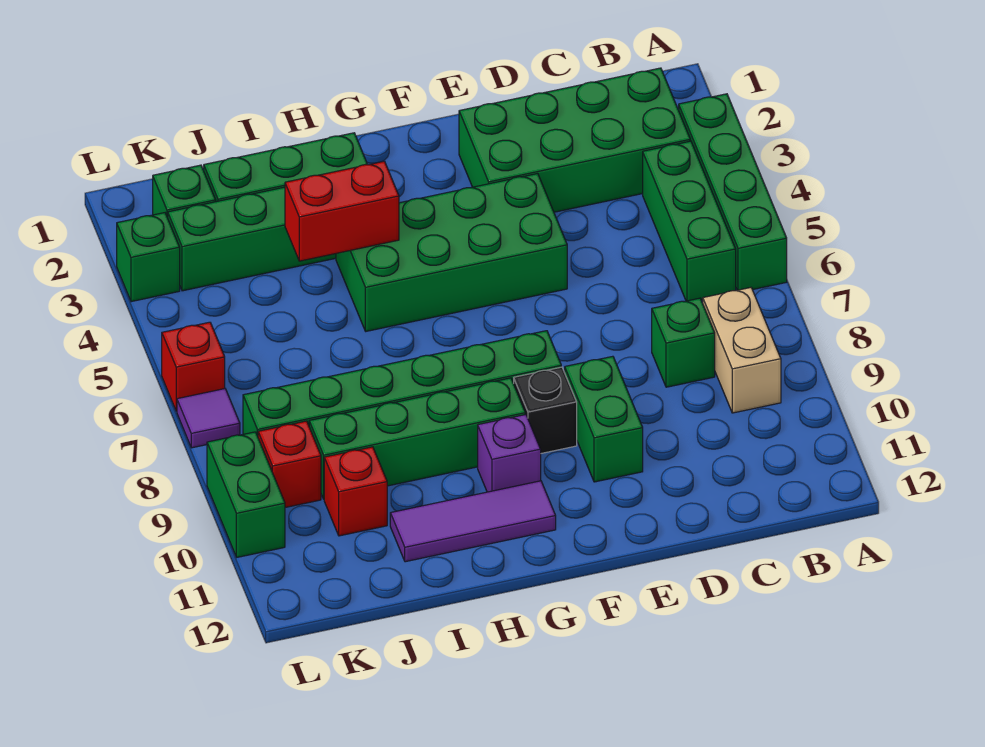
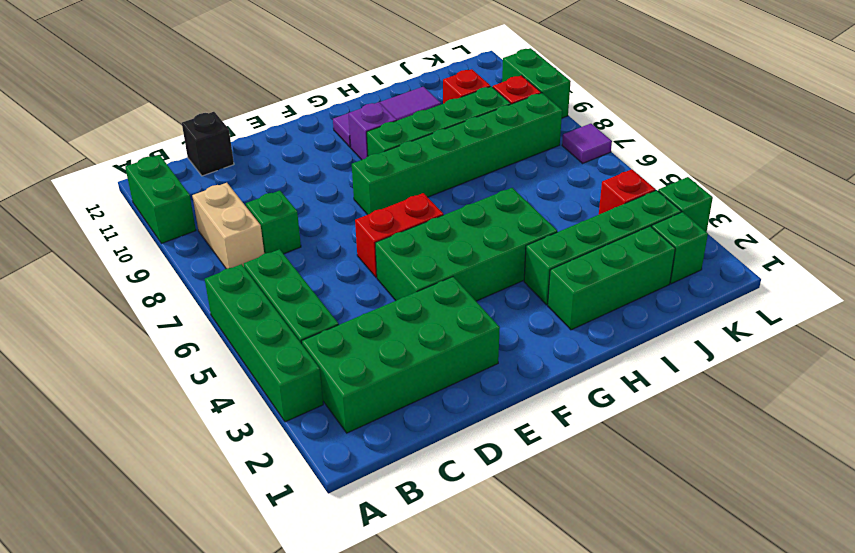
green brick E9:E10 level 1 -> green brick A10:A11 level 1
black brick F9 level 1 -> black brick C12 level 1
red brick H4:I4 level 2 -> red brick E6:F6 level 1
red brick L6 level 1 -> red brick K4 level 1

